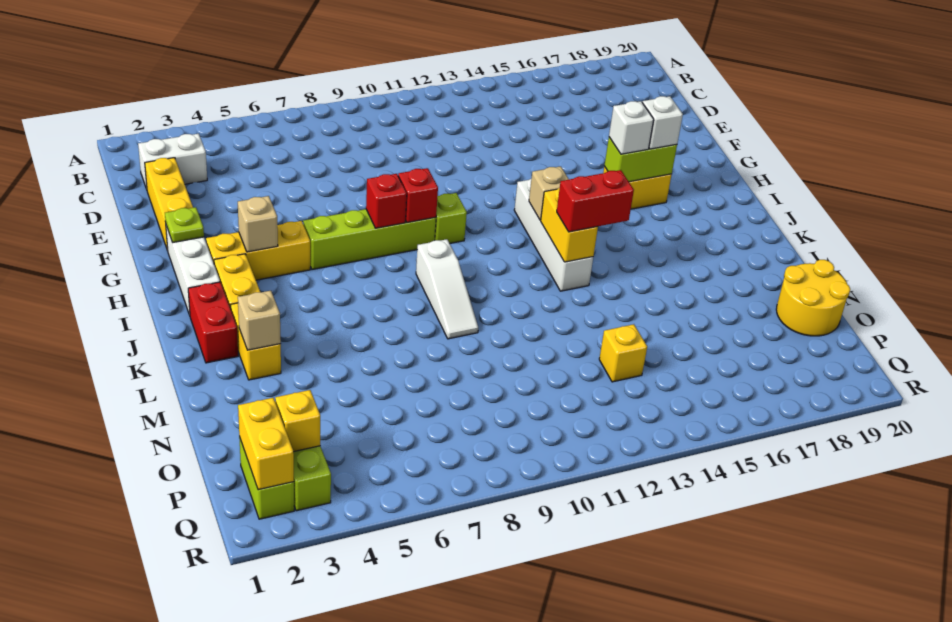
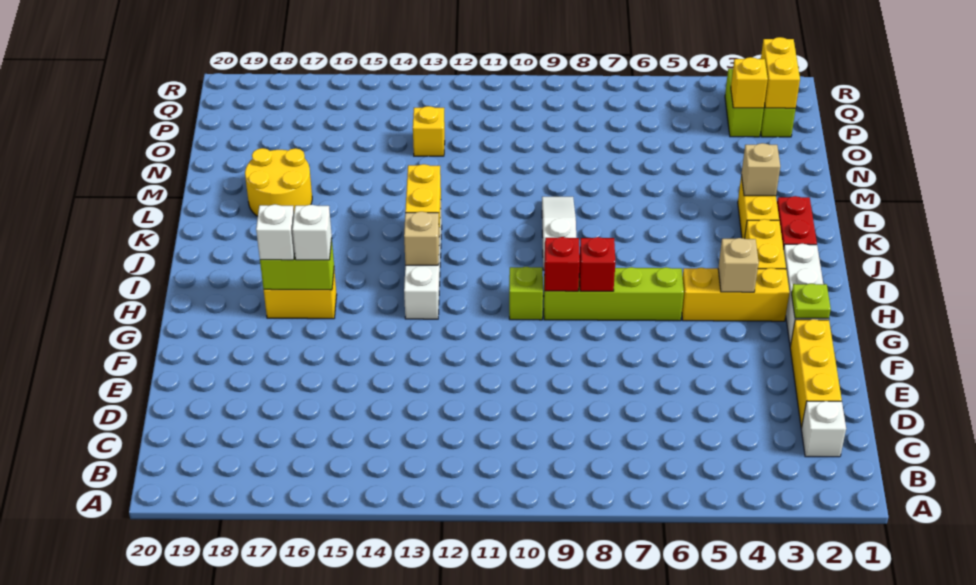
white brick C2:C3 level 1 -> white brick C2 level 1
red brick K13:K14 level 3 -> none
yellow round brick N19:O20 level 1 -> yellow round brick L17:M18 level 1

